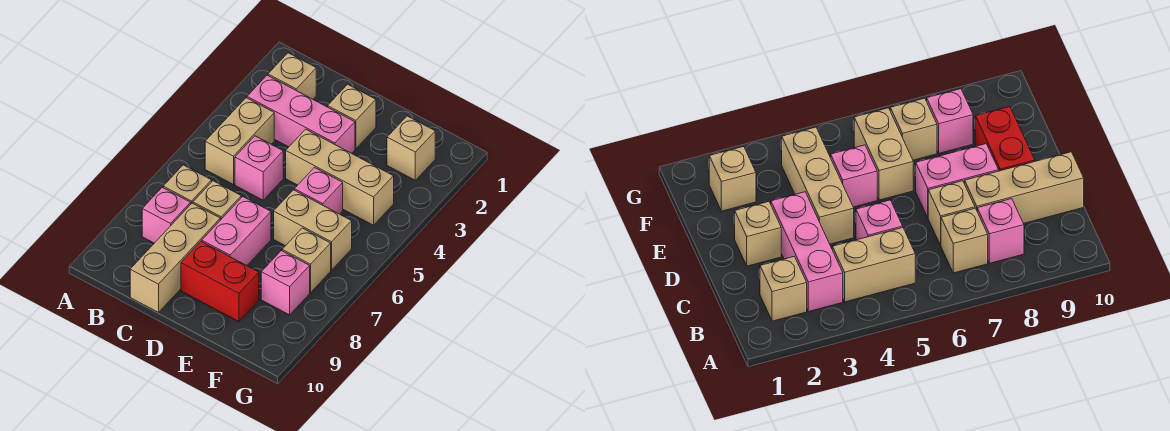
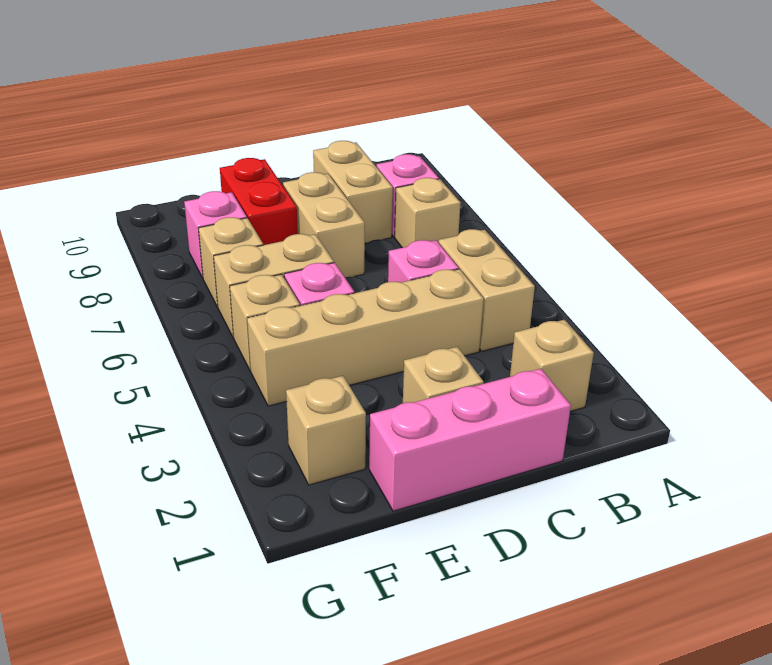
pink brick B3:D3 level 1 -> pink brick C1:E1 level 1
tan brick C7 level 1 -> tan brick F5 level 1
tan brick C8:C10 level 1 -> tan brick C8:C9 level 1
tan brick D4:F4 level 1 -> tan brick C4:F4 level 1
pink brick D7:D8 level 1 -> tan brick D7:D8 level 1
red brick D9:E9 level 1 -> red brick E8:E9 level 1

